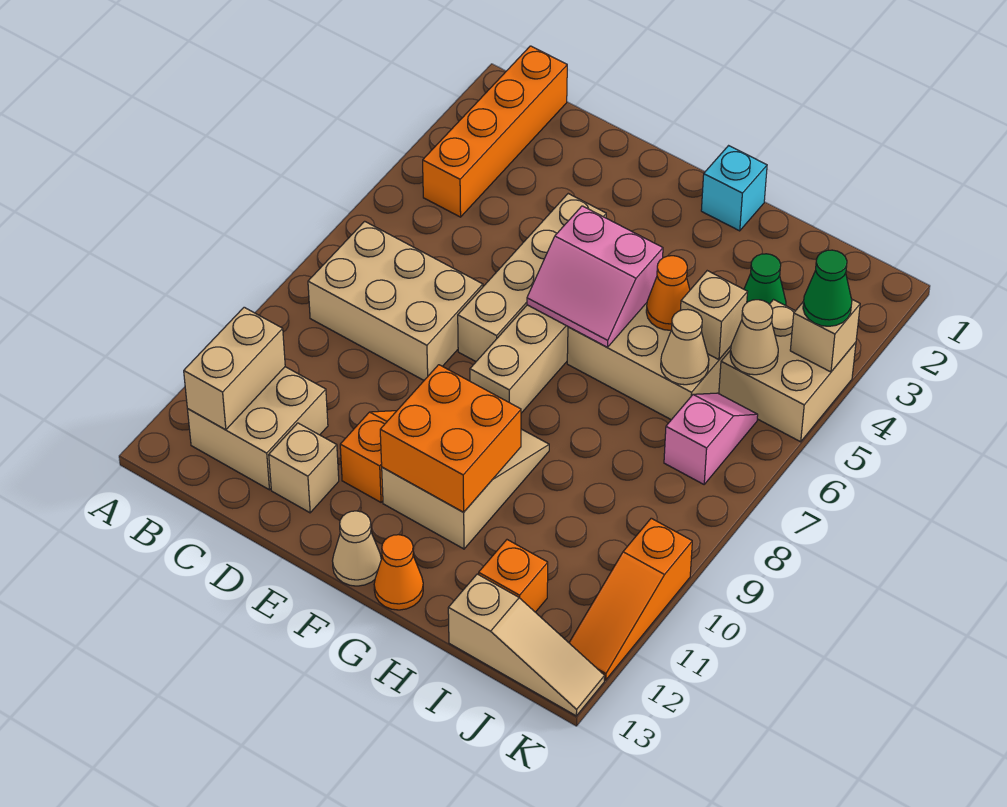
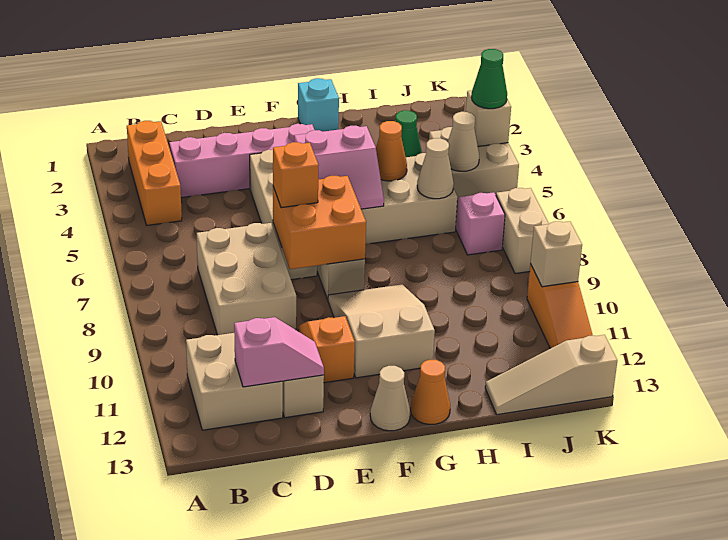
orange brick B1:B4 level 1 -> orange brick B2:B4 level 1
tan brick B7:D8 level 1 -> tan brick C7:D9 level 1
tan brick B11:B12 level 2 -> tan brick K7:K8 level 1
none -> pink brick C3:F3 level 1
none -> pink slope C12:D12 level 2 top C
orange brick F10:G11 level 2 -> orange brick E7:F8 level 2
tan brick I5 level 2 -> tan brick K10 level 2
orange brick I12 level 1 -> orange brick E7 level 3
tan slope I13:K13 level 1 top I -> tan slope I13:K13 level 1 top K

